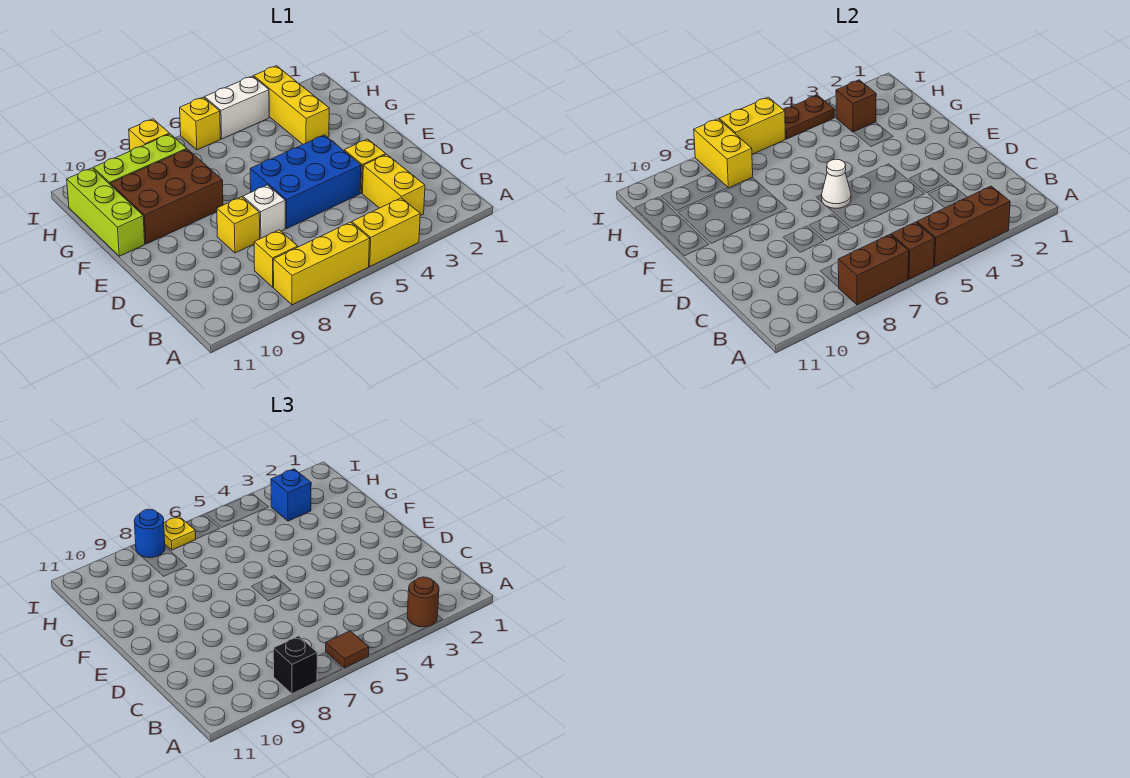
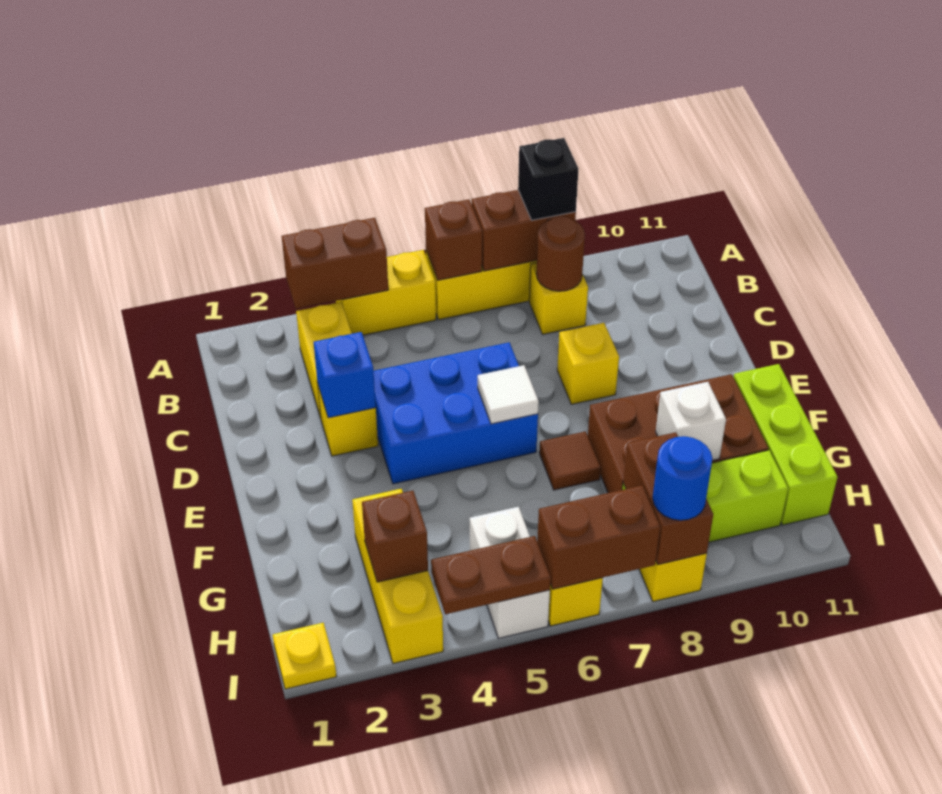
brown brick A3:A5 level 2 -> brown brick A3:A4 level 2
brown round brick A3 level 3 -> brown round brick B8 level 2
brown tile A6 level 3 -> brown tile F7 level 1
white brick D7 level 1 -> white brick G9 level 2
white cone E6 level 2 -> white tile E6 level 2
blue brick H3 level 3 -> blue brick D3 level 2
yellow brick H8:I8 level 2 -> brown brick H8:I8 level 2
white brick I4:I5 level 1 -> white brick H5:I5 level 1
yellow brick I6:I7 level 2 -> brown brick I6:I7 level 2
yellow plate I7 level 3 -> yellow plate I1 level 1

